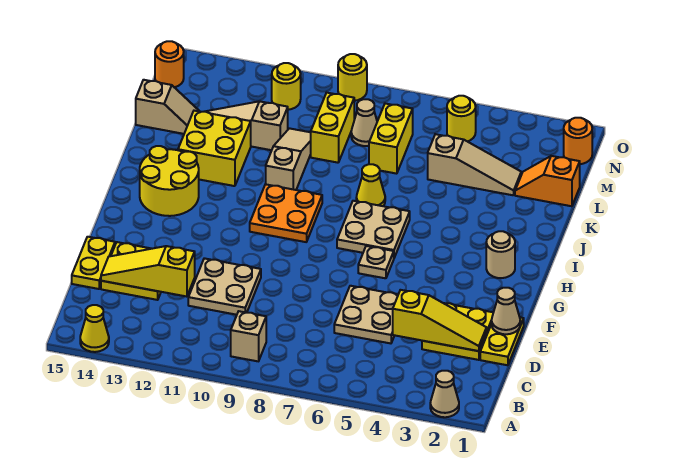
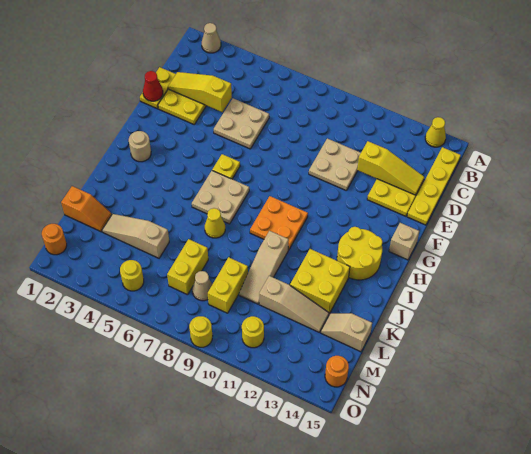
tan brick B9 level 1 -> tan brick G15 level 1
yellow plate D15:E15 level 1 -> yellow plate B15:E15 level 1
tan cone E1 level 2 -> red cone E1 level 2
tan plate G6 level 1 -> yellow plate G6 level 1

